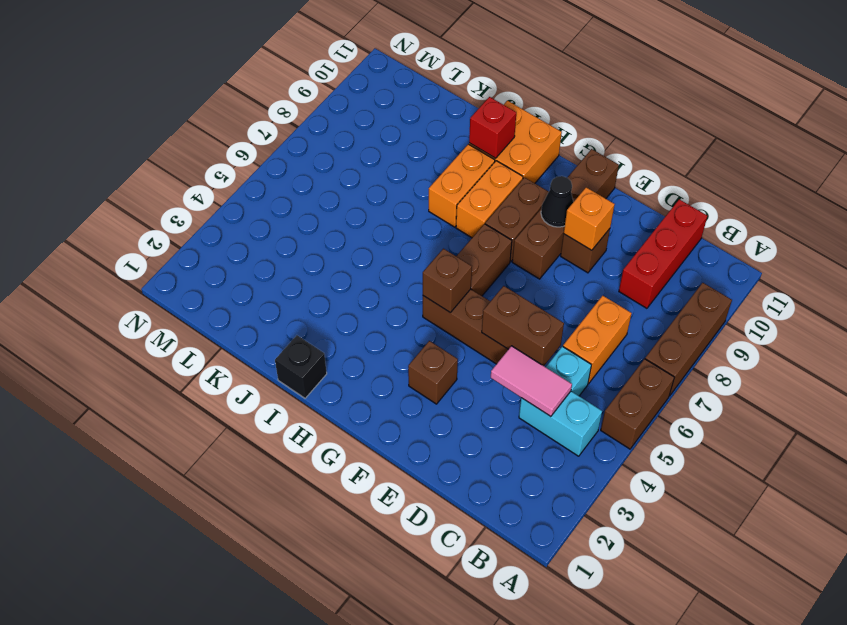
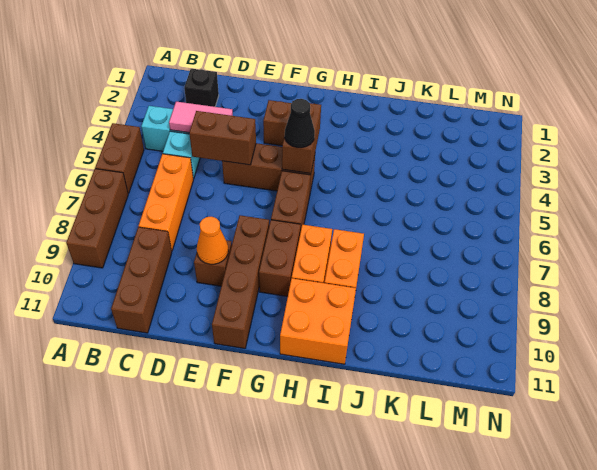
orange brick C6:C7 level 1 -> orange brick C6:C8 level 1
red brick C9:C11 level 1 -> brown brick C9:C11 level 1
orange brick E9 level 2 -> orange cone E9 level 2
black cone F9 level 2 -> black cone G5 level 3
brown brick G5 level 2 -> brown brick G4:G5 level 2
black brick I1 level 1 -> black brick C2 level 1
red brick I10 level 2 -> none

